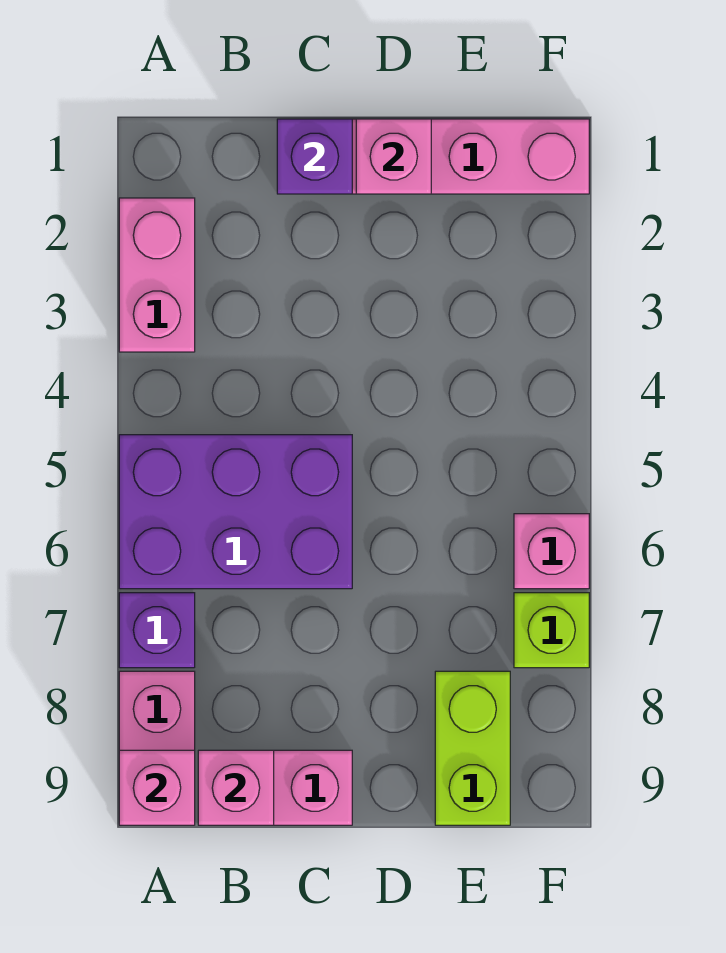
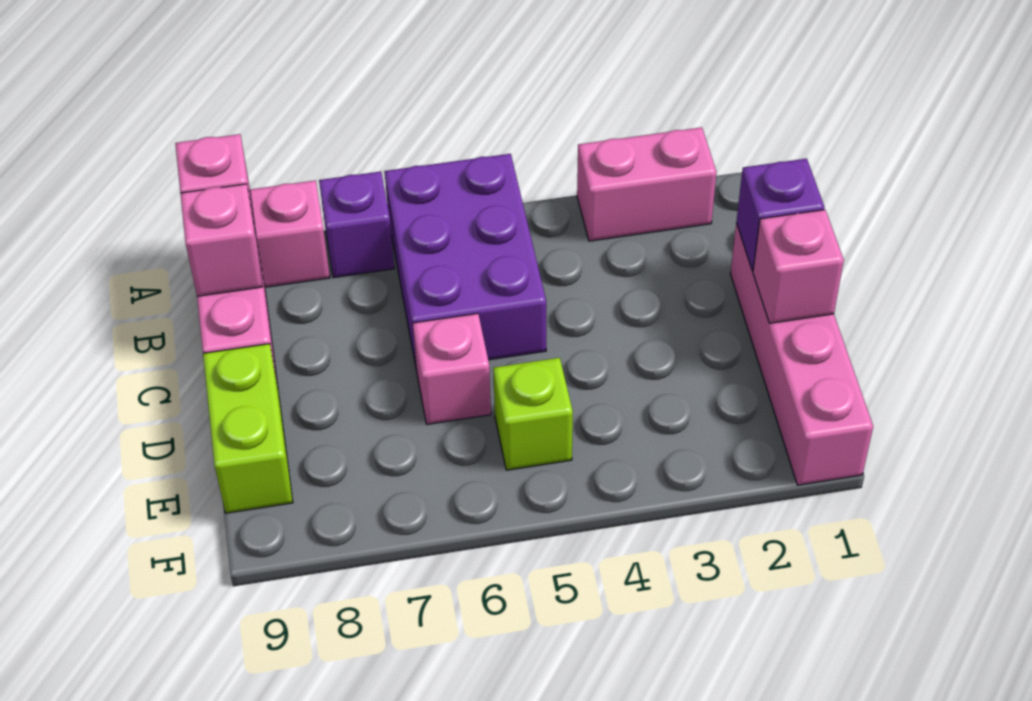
lime brick E8:E9 level 1 -> lime brick D9:E9 level 1
pink brick F6 level 1 -> pink brick D6 level 1
lime brick F7 level 1 -> lime brick E5 level 1

